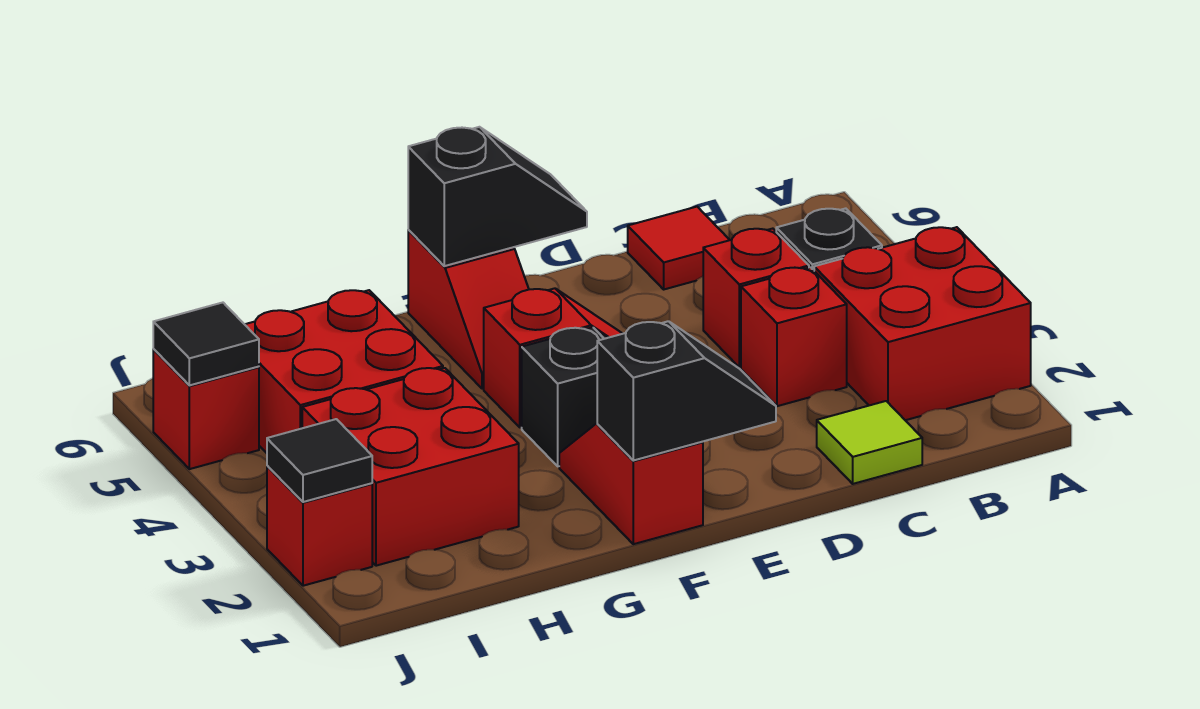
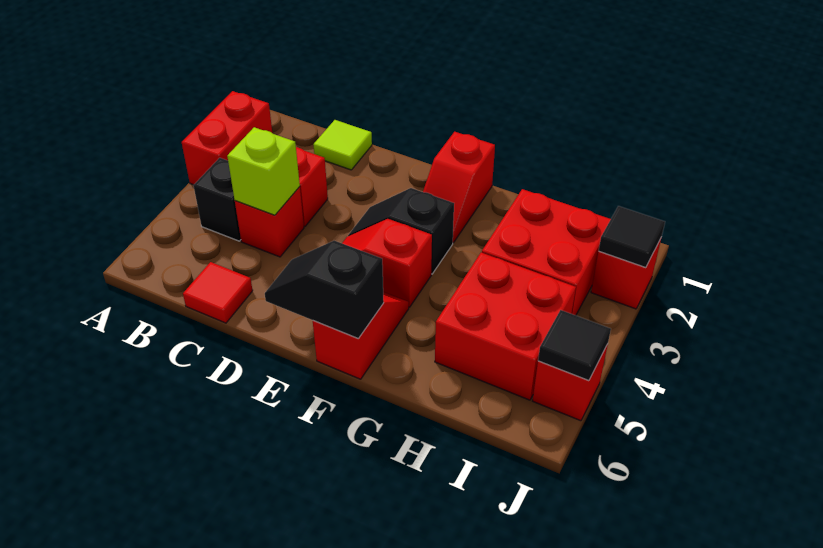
red brick A2:B3 level 1 -> red brick A2:A3 level 1
none -> lime brick C4 level 2
black slope E1:F1 level 2 top F -> none

